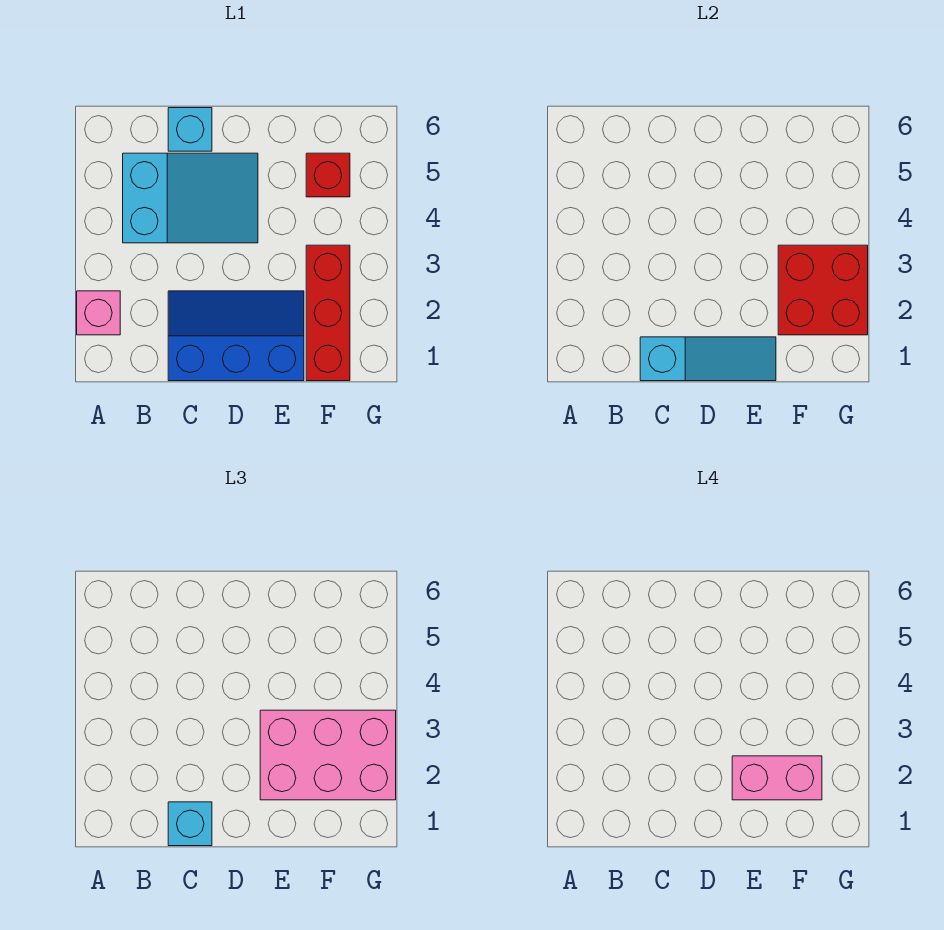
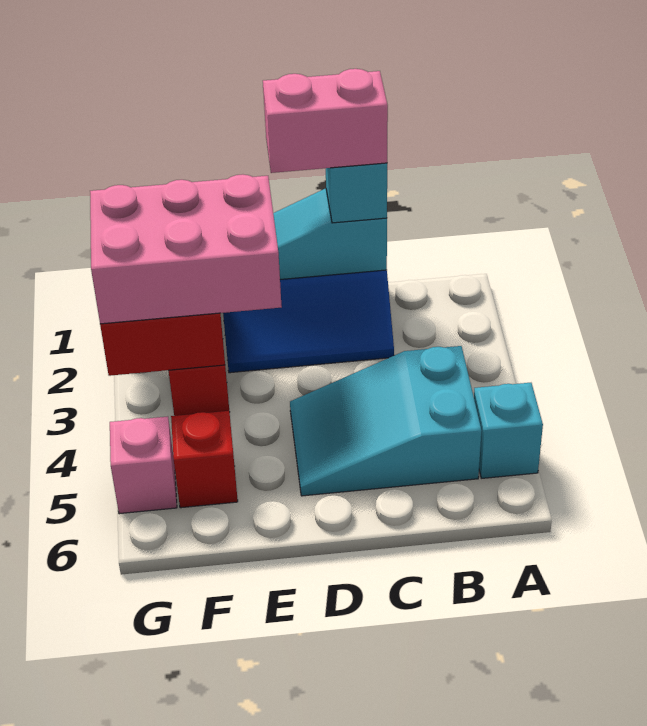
pink brick A2 level 1 -> pink brick G5 level 1
cyan brick C6 level 1 -> cyan brick A5 level 1
pink brick E2:F2 level 4 -> pink brick C1:D1 level 4

